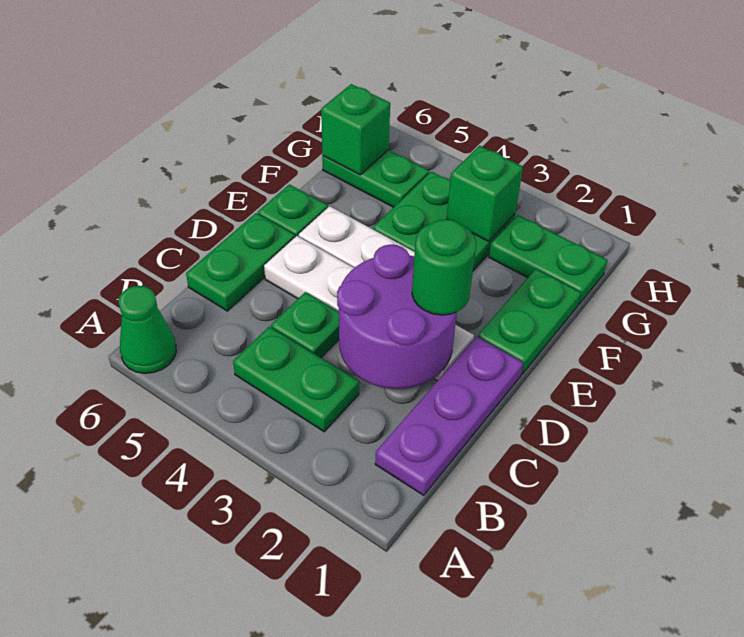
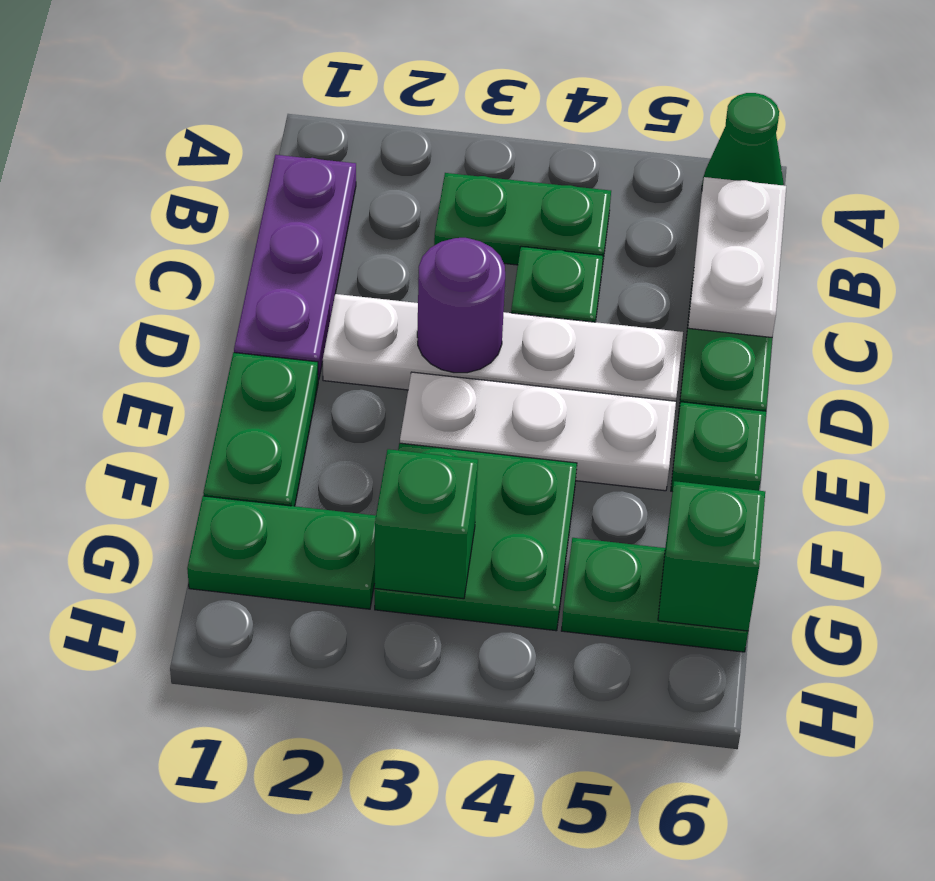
none -> white plate B6:C6 level 2
purple round brick C2:D3 level 2 -> purple round brick D3 level 2
green round brick D2 level 3 -> none

